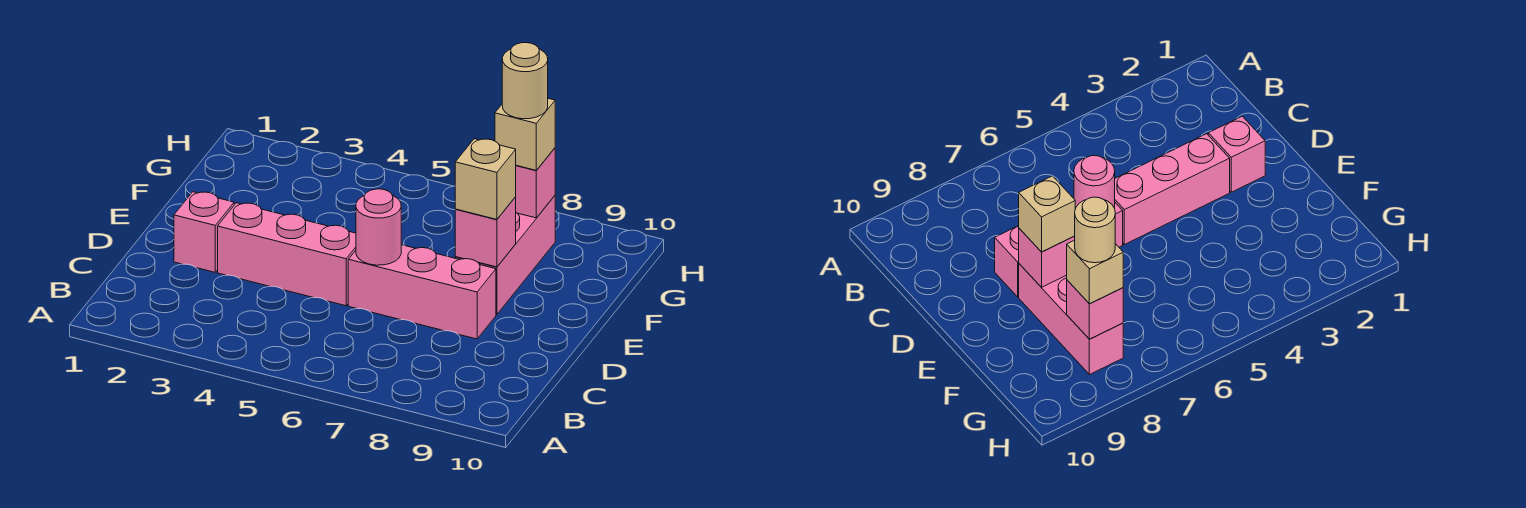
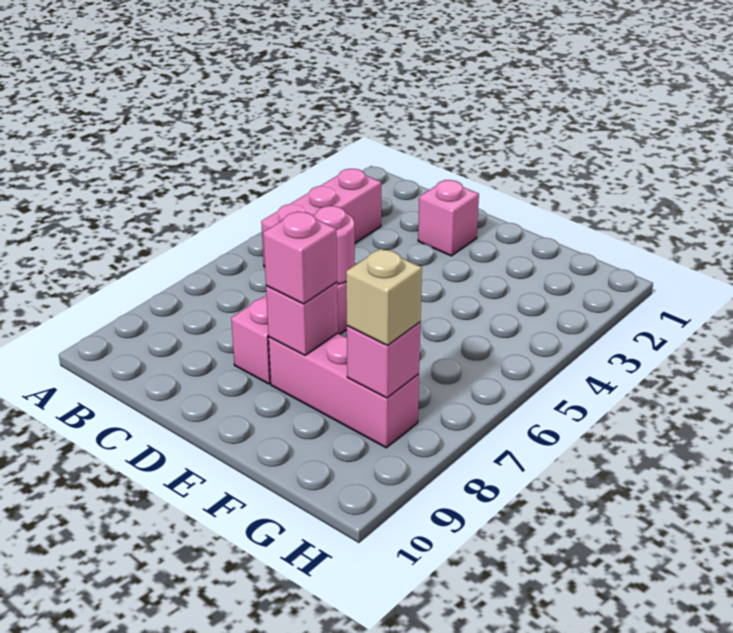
pink brick D3:D5 level 1 -> pink brick B3:B5 level 1
tan brick E8 level 3 -> pink brick E8 level 3
tan round brick G8 level 4 -> none

